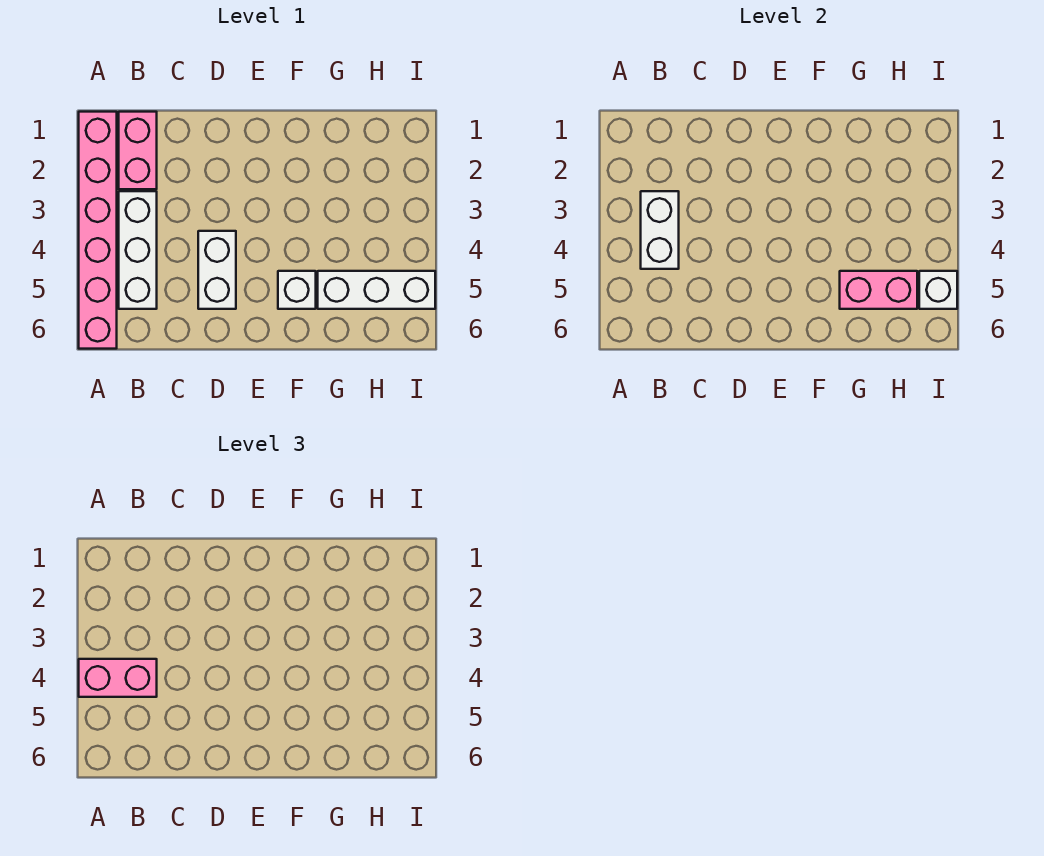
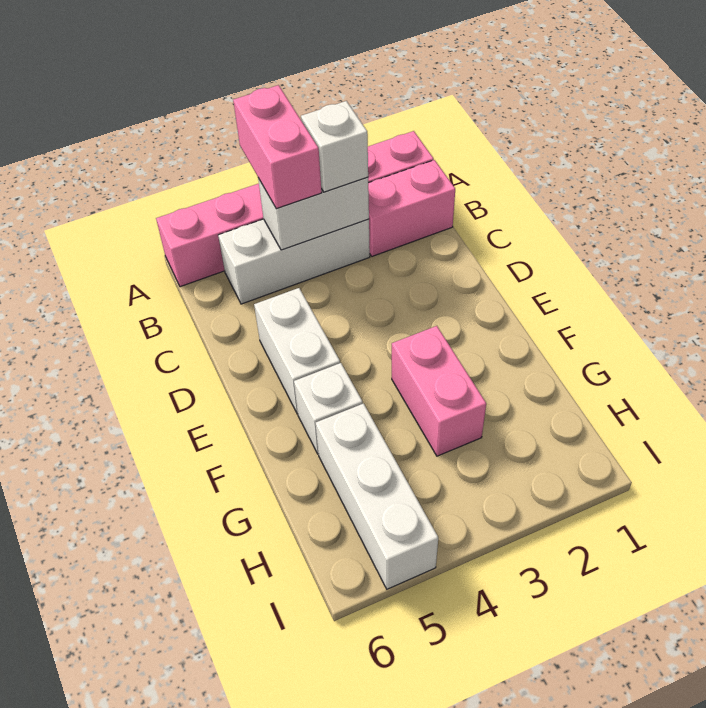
white brick D4:D5 level 1 -> white brick D5:E5 level 1
pink brick G5:H5 level 2 -> pink brick F3:G3 level 1
white brick I5 level 2 -> white brick B3 level 3

